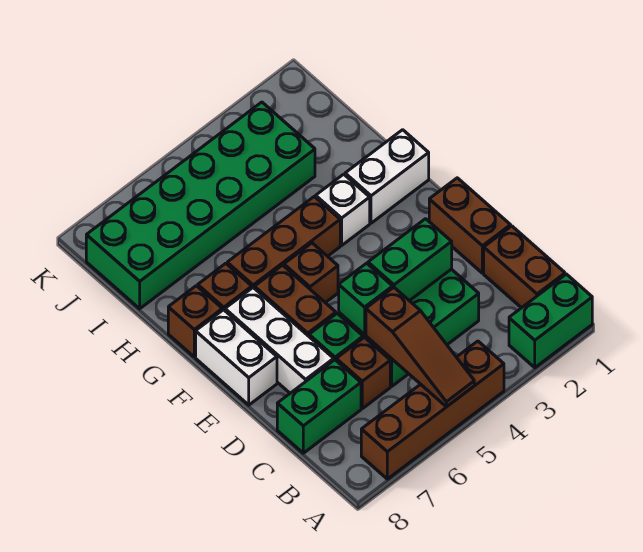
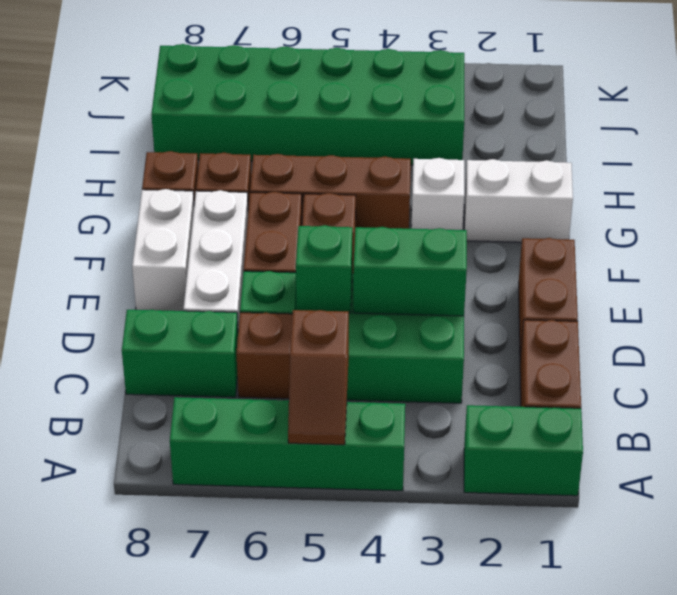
brown brick A4:A7 level 1 -> green brick A4:A7 level 1
brown slope A5:C5 level 2 top C -> brown slope A5:B5 level 2 top B

